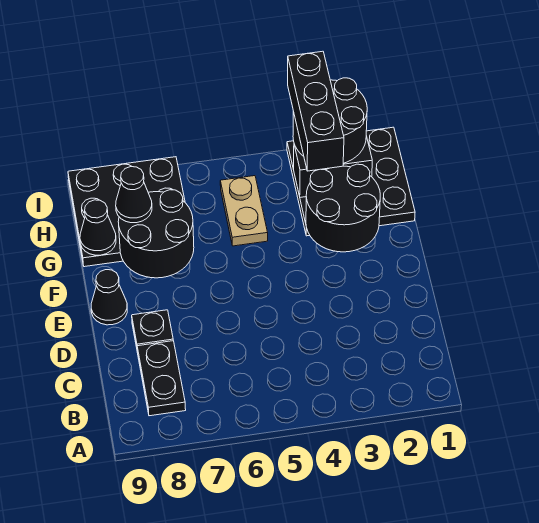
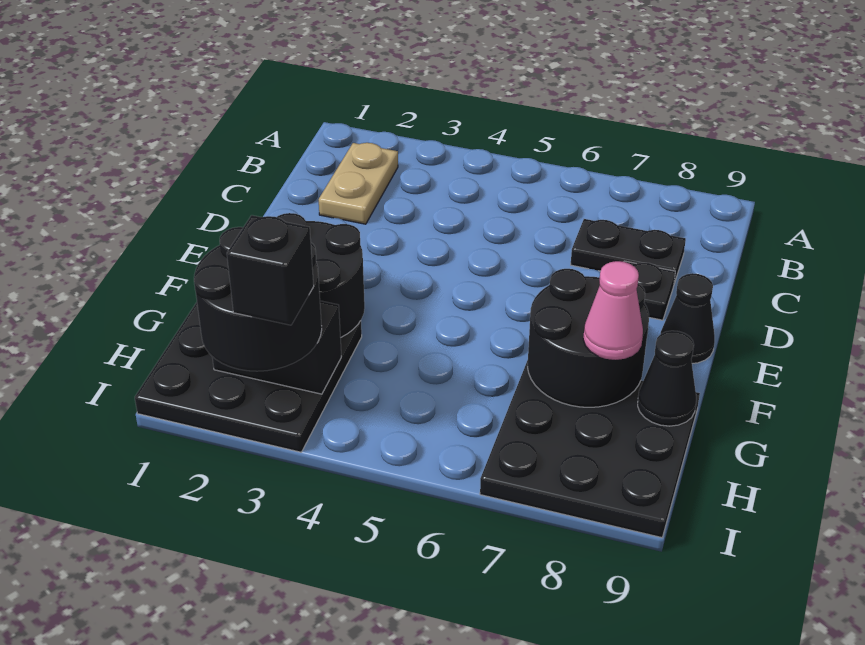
black plate B8:C8 level 1 -> black plate C7:C8 level 1
black brick G3:I3 level 4 -> black brick I3 level 4
tan plate G5:H5 level 1 -> tan plate B2:C2 level 1
black cone G8 level 3 -> pink cone G8 level 3

